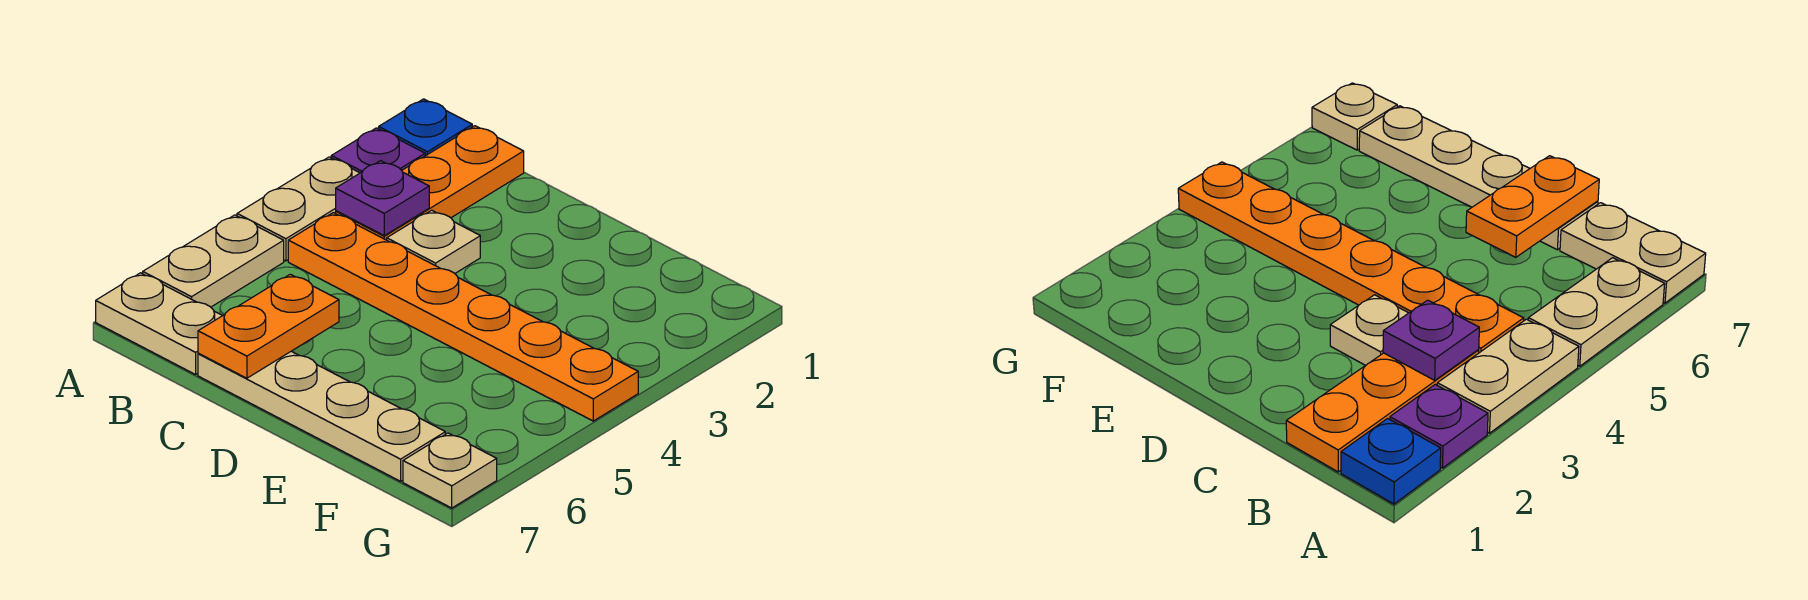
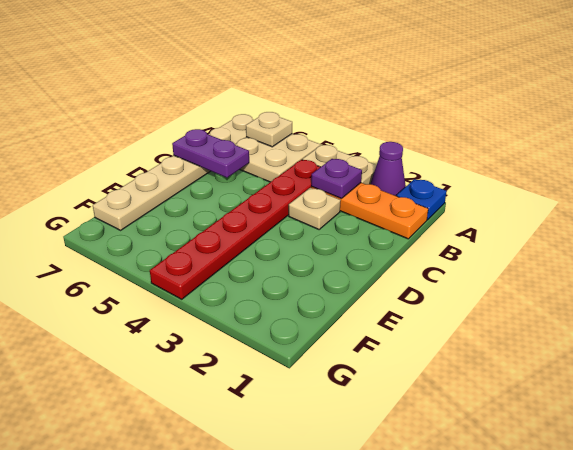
purple plate A2 level 1 -> purple cone A2 level 1
tan plate A5:A6 level 1 -> tan plate A5:B6 level 1
orange plate B4:G4 level 1 -> red plate B4:G4 level 1
orange plate C6:C7 level 2 -> purple plate C6:C7 level 2
tan plate G7 level 1 -> tan plate A6 level 2

